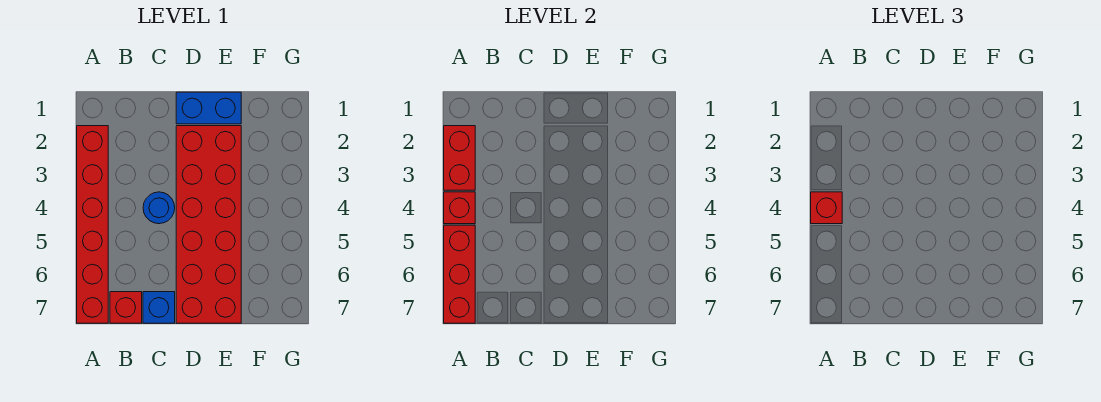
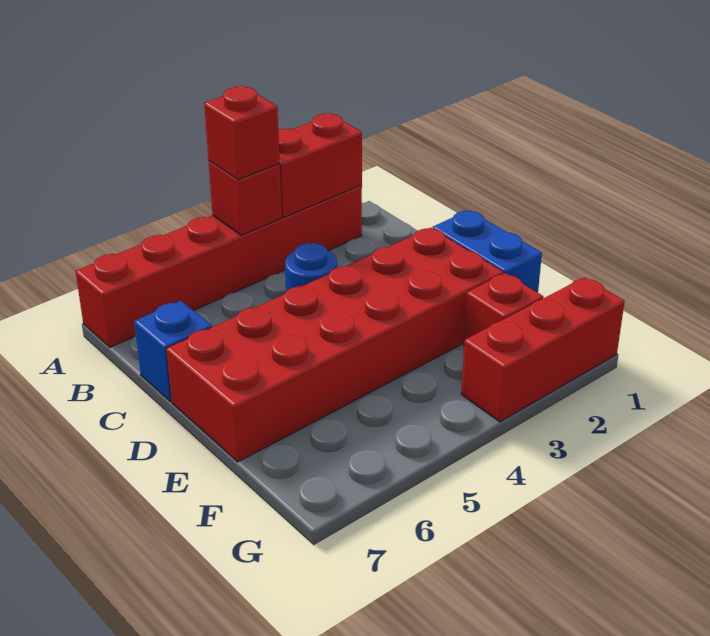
red brick A5:A7 level 2 -> red brick G1:G3 level 1
red brick B7 level 1 -> red brick F2 level 1

